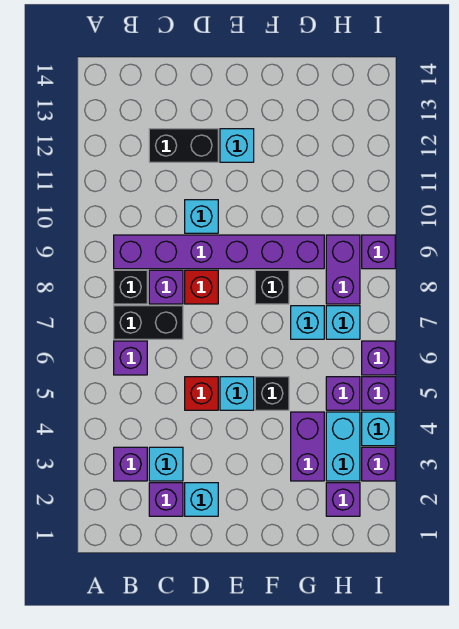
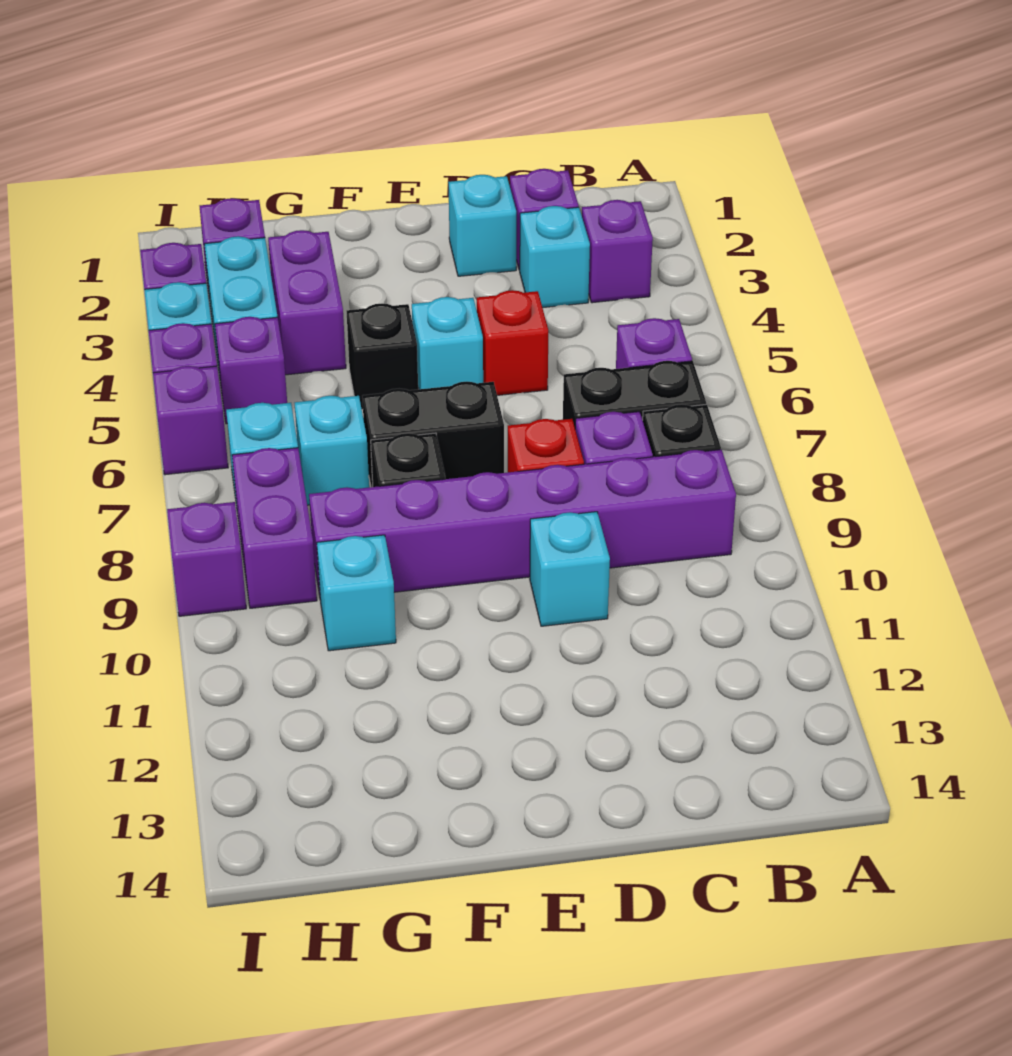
black brick C12:D12 level 1 -> black brick E7:F7 level 1
cyan brick E12 level 1 -> cyan brick G10 level 1

